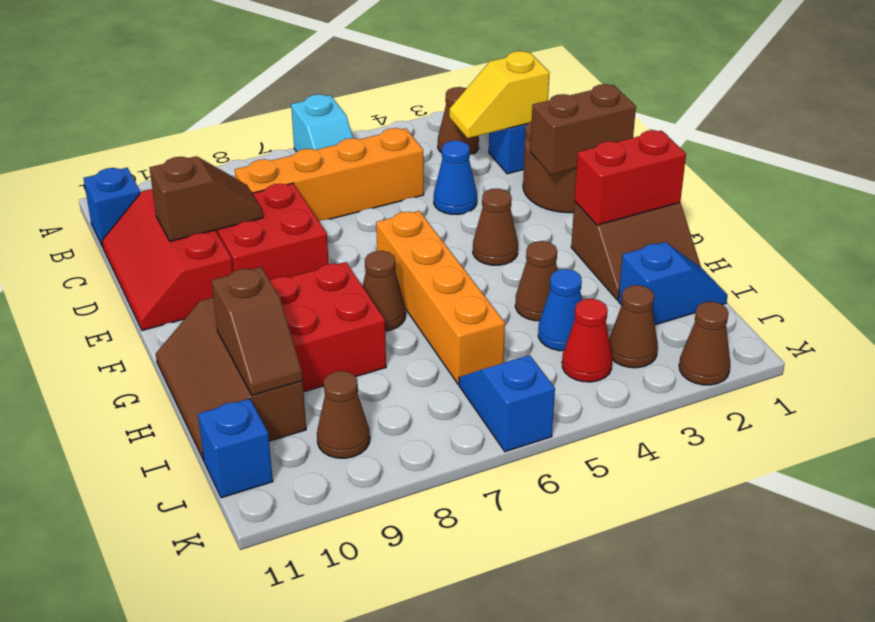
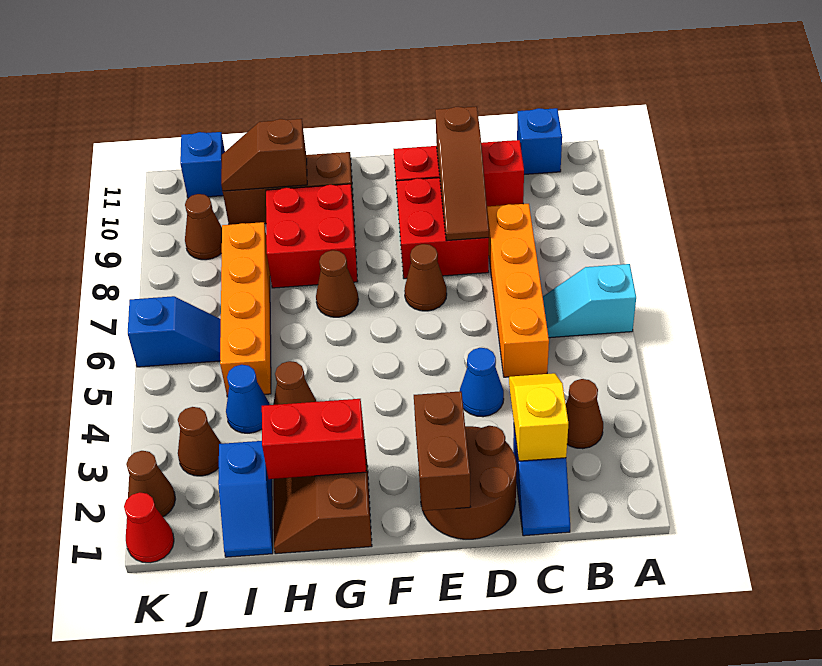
brown slope D9:D10 level 2 top 10 -> brown slope D8:D10 level 2 top 10
brown cone F4 level 1 -> brown cone E7 level 1
orange brick F6:I6 level 1 -> orange brick I5:I8 level 1
red brick G1:G2 level 2 -> red brick G2:H2 level 2
red cone J4 level 1 -> red cone K1 level 1

